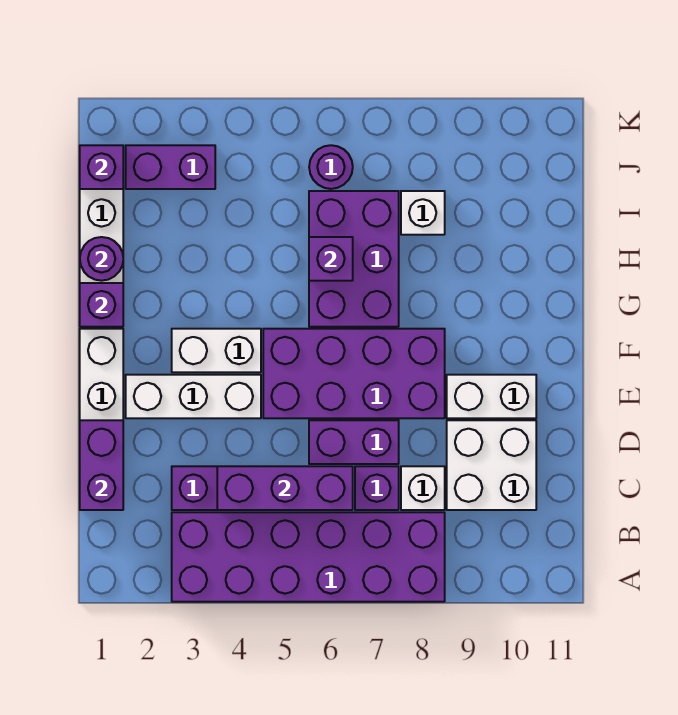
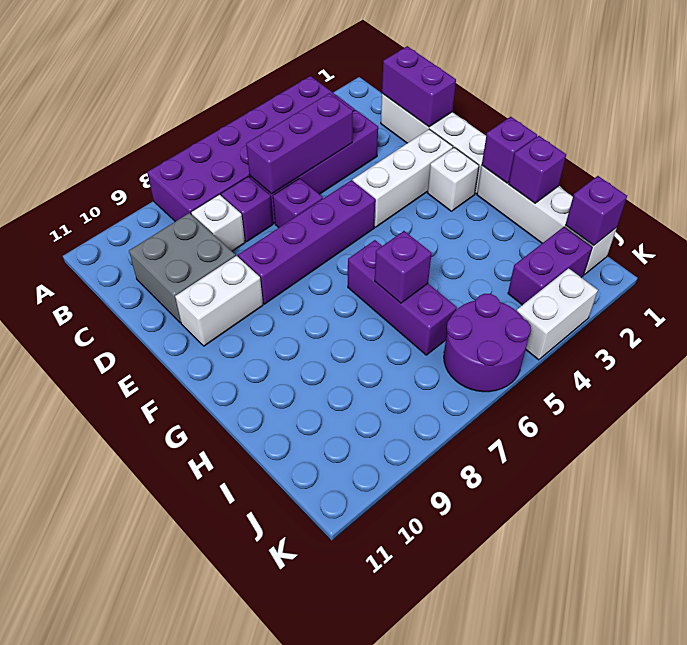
white brick C9:D10 level 1 -> grey brick C9:D10 level 1
purple brick D6:D7 level 1 -> purple brick D6 level 1
purple brick E5:F8 level 1 -> purple brick E5:E8 level 1
white brick F3:F4 level 1 -> white brick K3:K4 level 1
purple brick G6:I7 level 1 -> purple brick G6:I6 level 1
purple round brick H1 level 2 -> purple brick H1 level 2
white brick I8 level 1 -> white brick F2 level 1
purple round brick J6 level 1 -> purple round brick J5:K6 level 1

